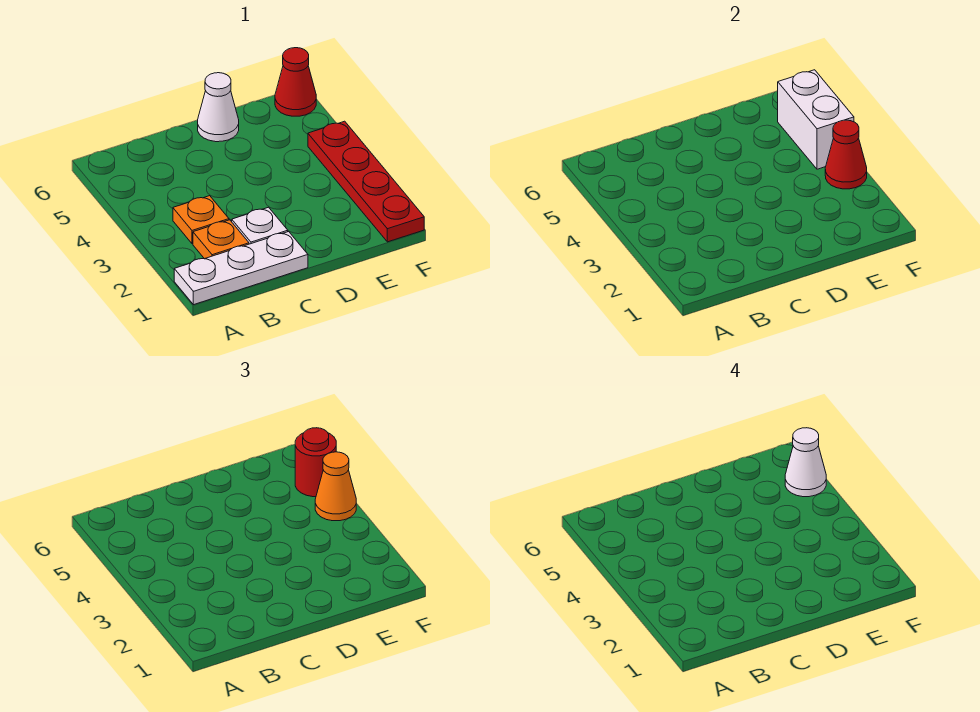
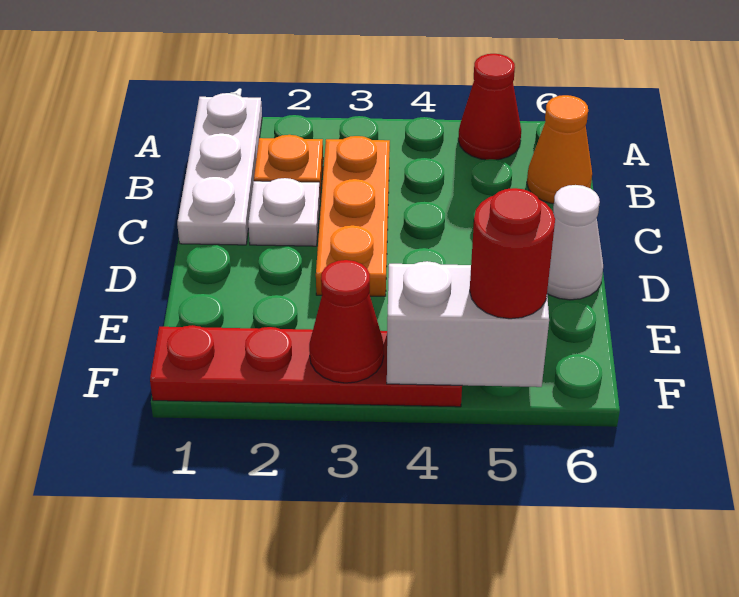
orange plate B3 level 1 -> orange plate B3:D3 level 1
orange cone F4 level 3 -> orange cone B6 level 1
white cone F5 level 4 -> none
red cone F6 level 1 -> red cone A5 level 1

